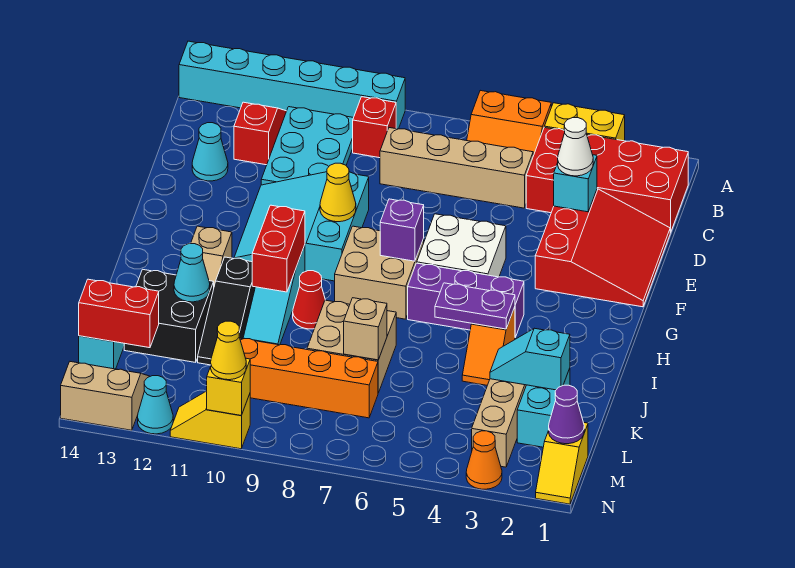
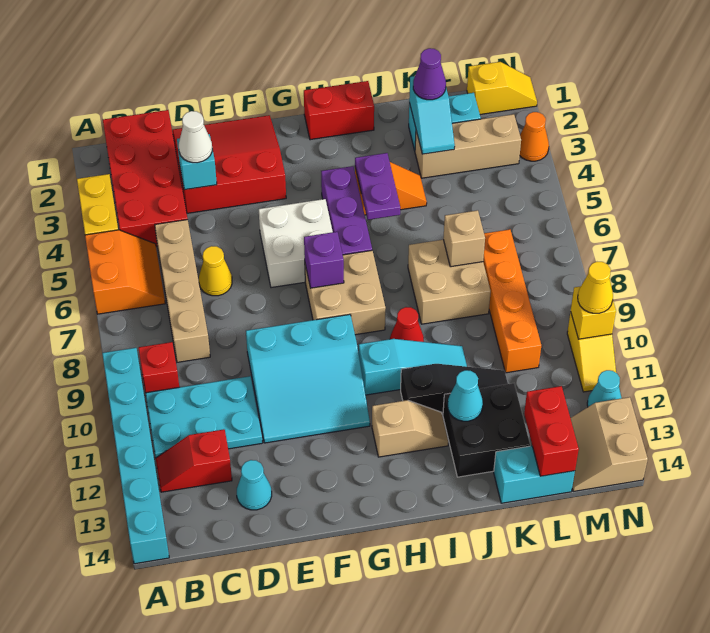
yellow cone F9 level 2 -> yellow cone D6 level 1
red brick H10:I10 level 2 -> red brick H1:I1 level 1
purple cone M1 level 2 -> purple cone K2 level 3

